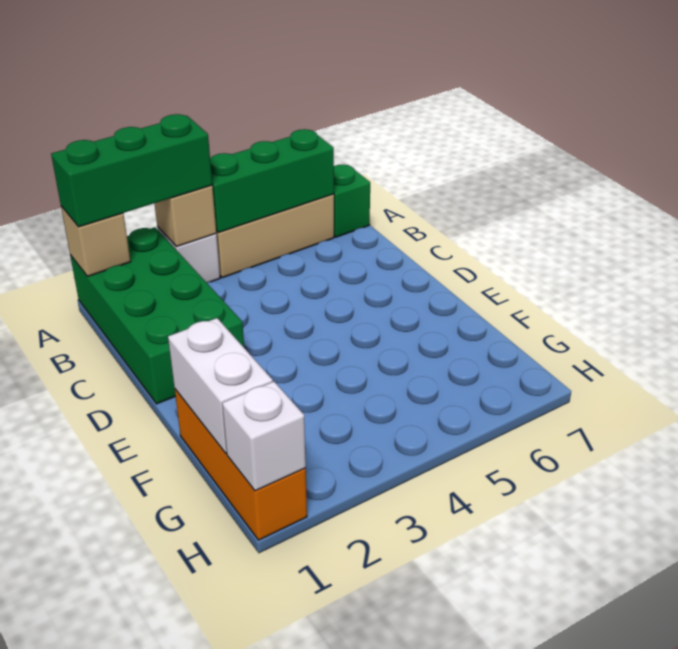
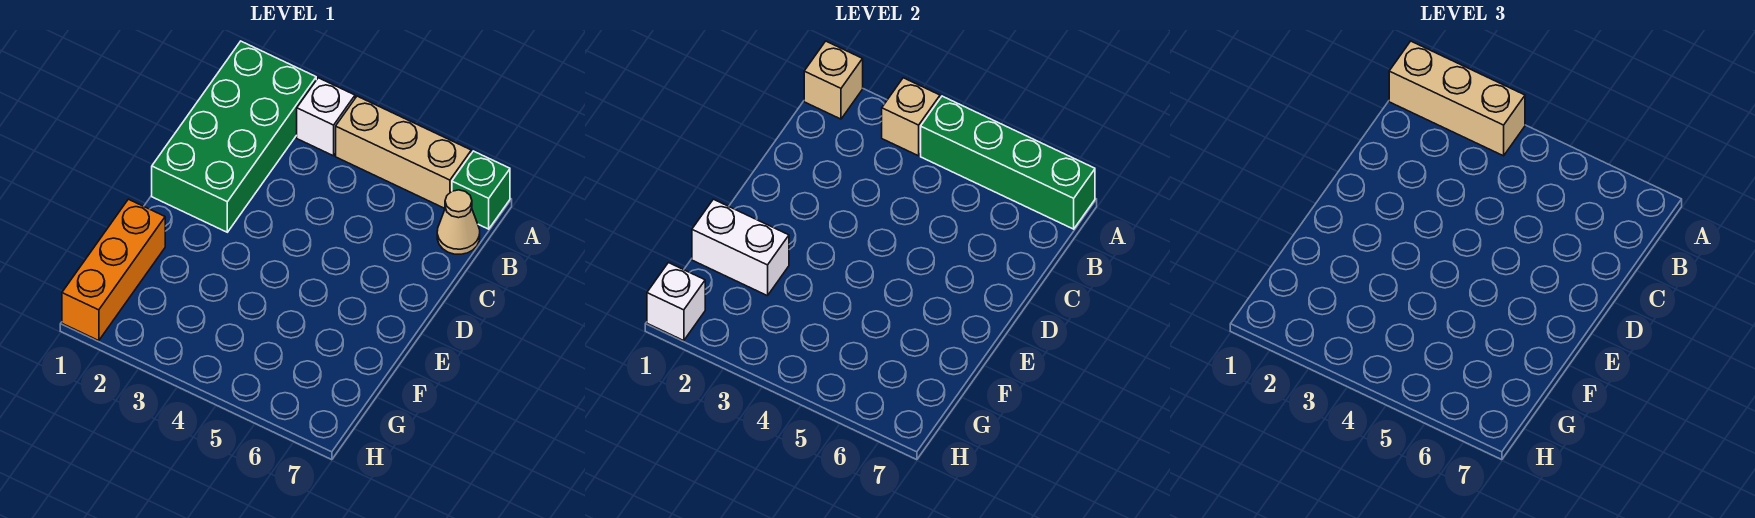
green brick A1:A3 level 3 -> tan brick A1:A3 level 3
green brick A4:A6 level 2 -> green brick A4:A7 level 2
none -> tan cone B7 level 1
white brick F1:G1 level 2 -> white brick F1:F2 level 2

